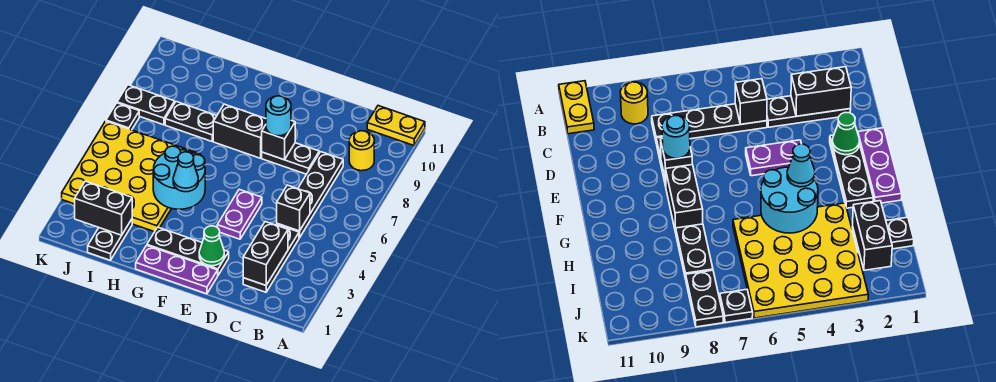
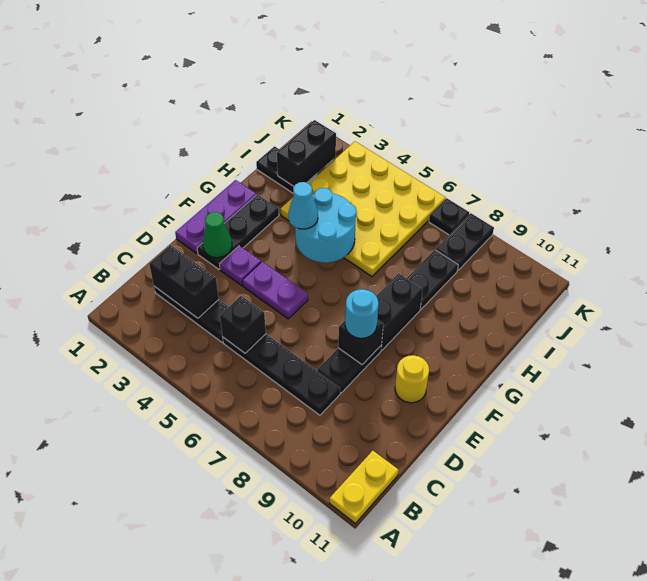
yellow round brick B9 level 1 -> yellow round brick E10 level 1
none -> purple plate E3 level 1

